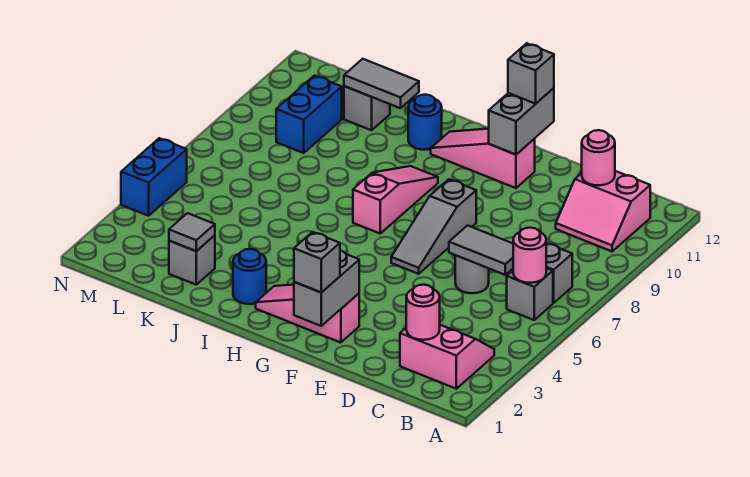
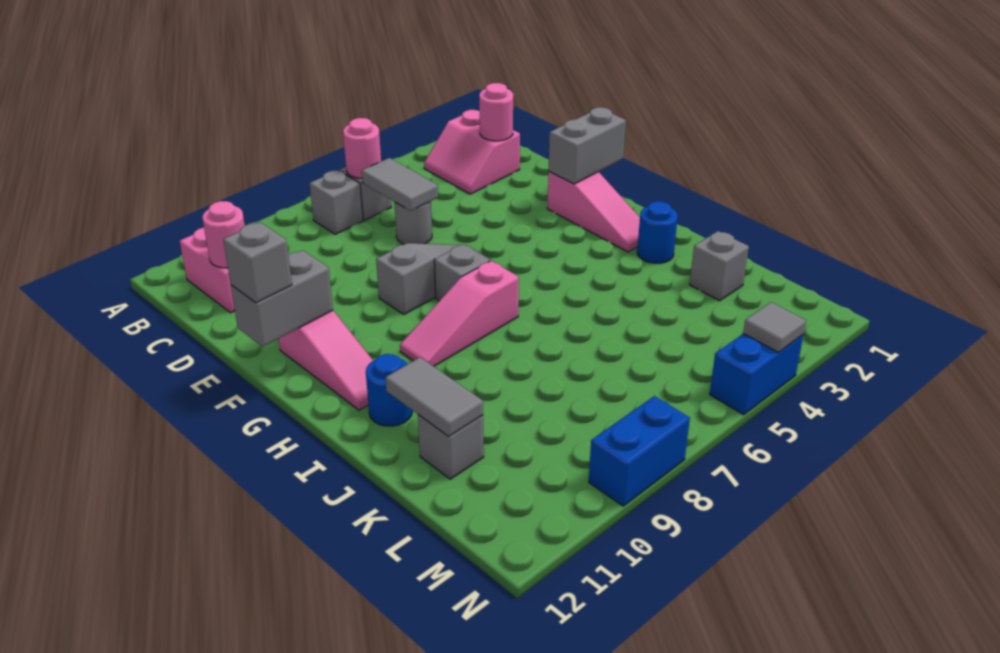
grey brick F1 level 3 -> grey brick G7 level 1
grey tile K2 level 2 -> grey tile N4 level 2
blue brick L9:L10 level 1 -> blue brick N8:N9 level 1

